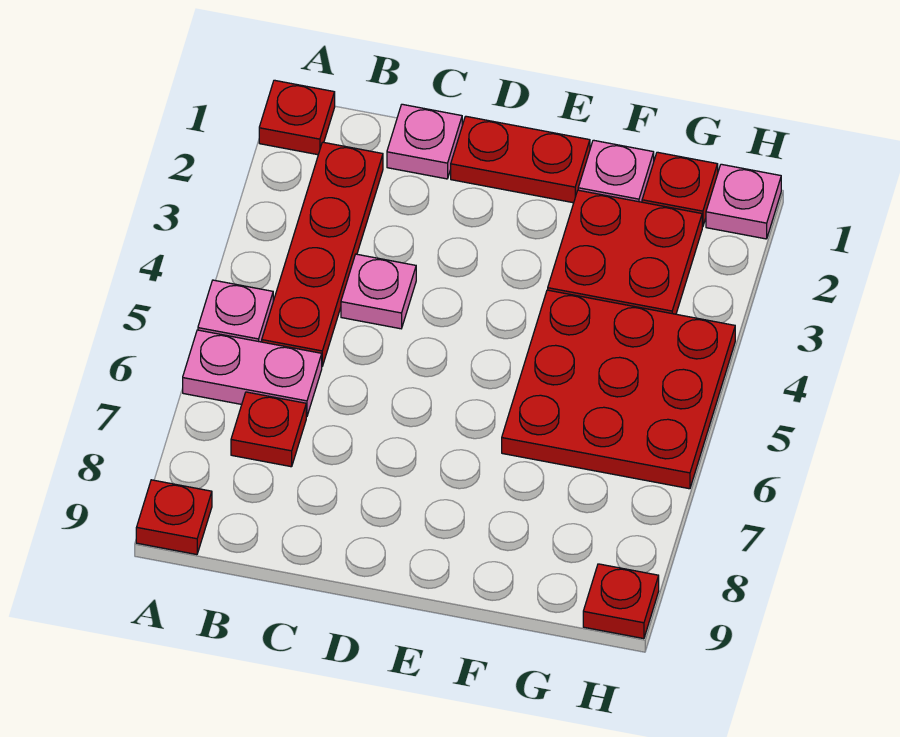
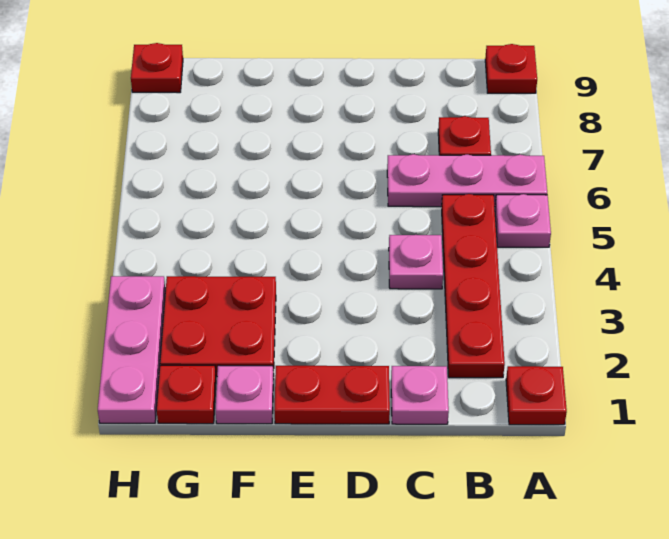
pink plate A6:B6 level 1 -> pink plate A6:C6 level 1
red plate F4:H6 level 1 -> none
pink plate H1 level 1 -> pink plate H1:H3 level 1

